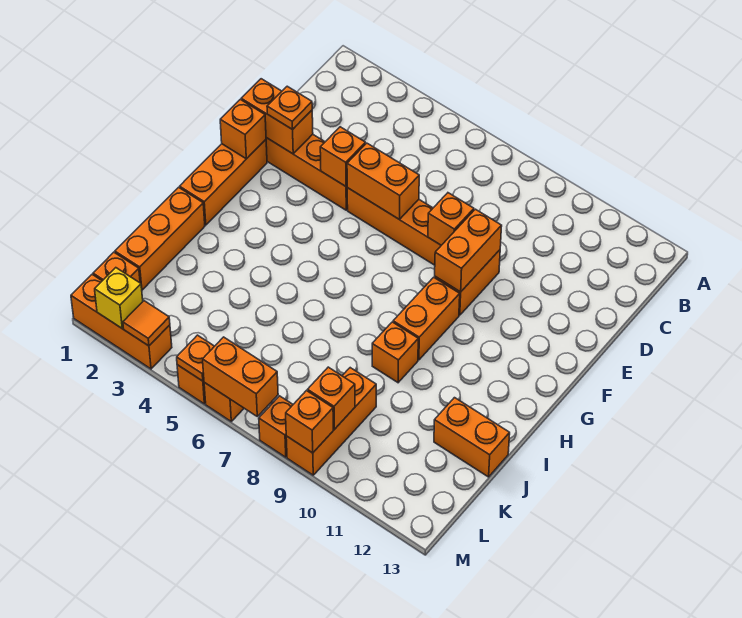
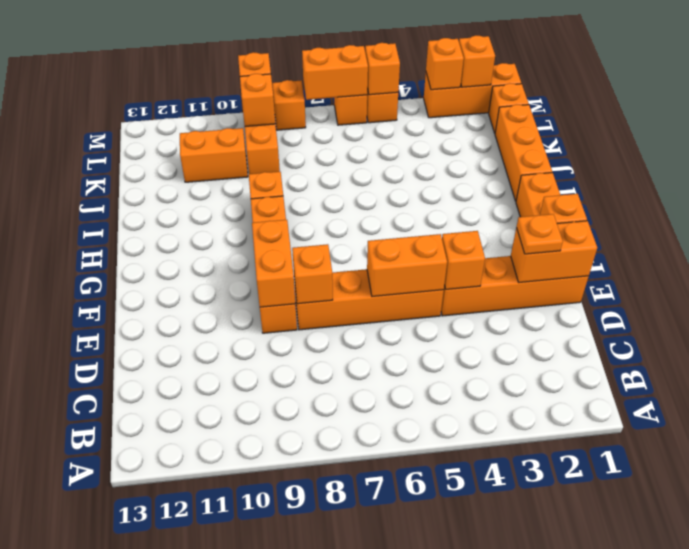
orange brick J12:J13 level 1 -> orange brick K10:K11 level 1
yellow brick M2 level 2 -> orange brick M2 level 2
orange tile M3 level 2 -> orange brick M3 level 2
orange plate M5 level 2 -> orange brick M5 level 2

